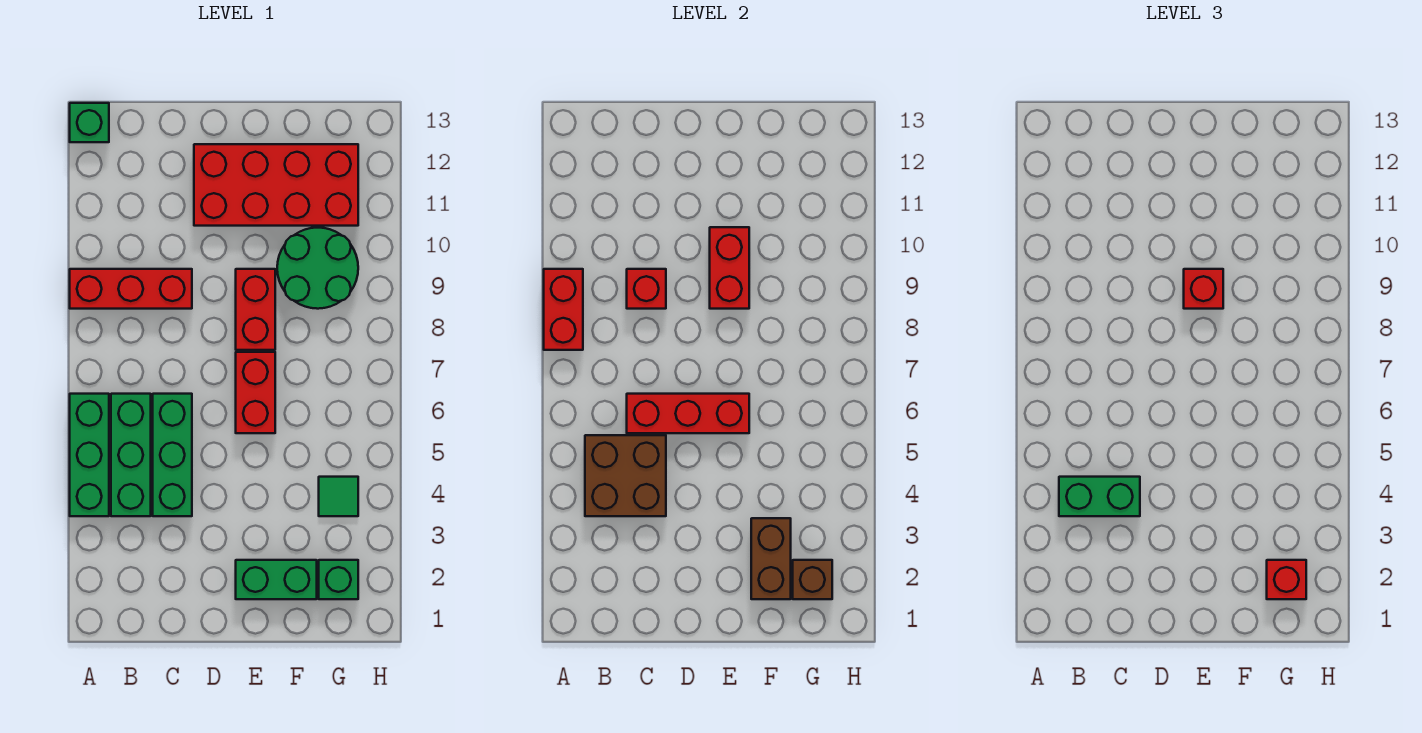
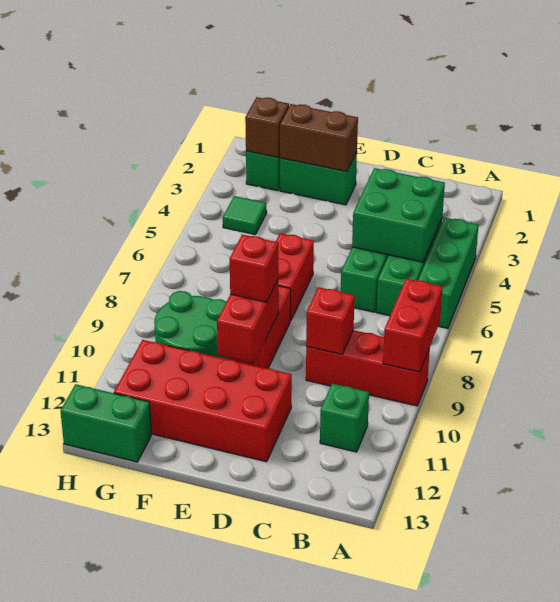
green brick A13 level 1 -> green brick B11 level 1
brown brick B4:C5 level 2 -> green brick B4:C5 level 2
green brick B4:C4 level 3 -> green brick G13:H13 level 1
red brick C6:E6 level 2 -> none
brown brick F2:F3 level 2 -> brown brick E2:F2 level 2
red brick G2 level 3 -> none

